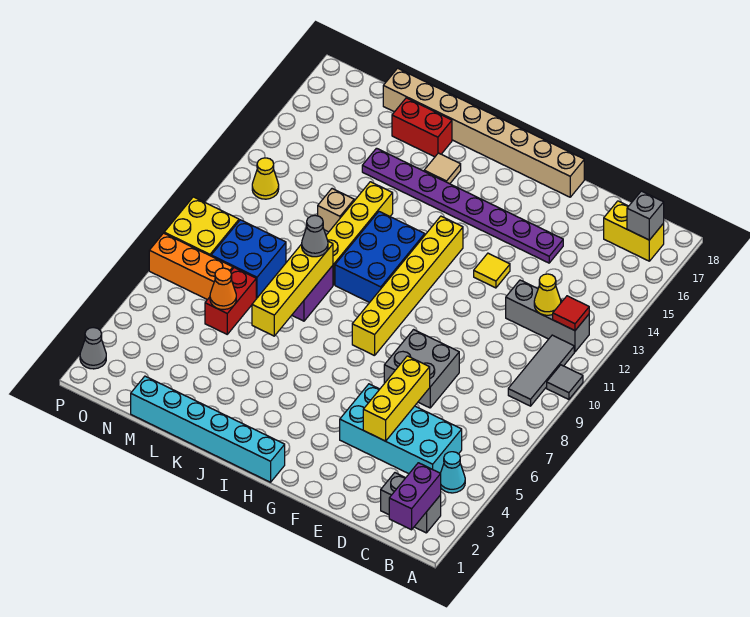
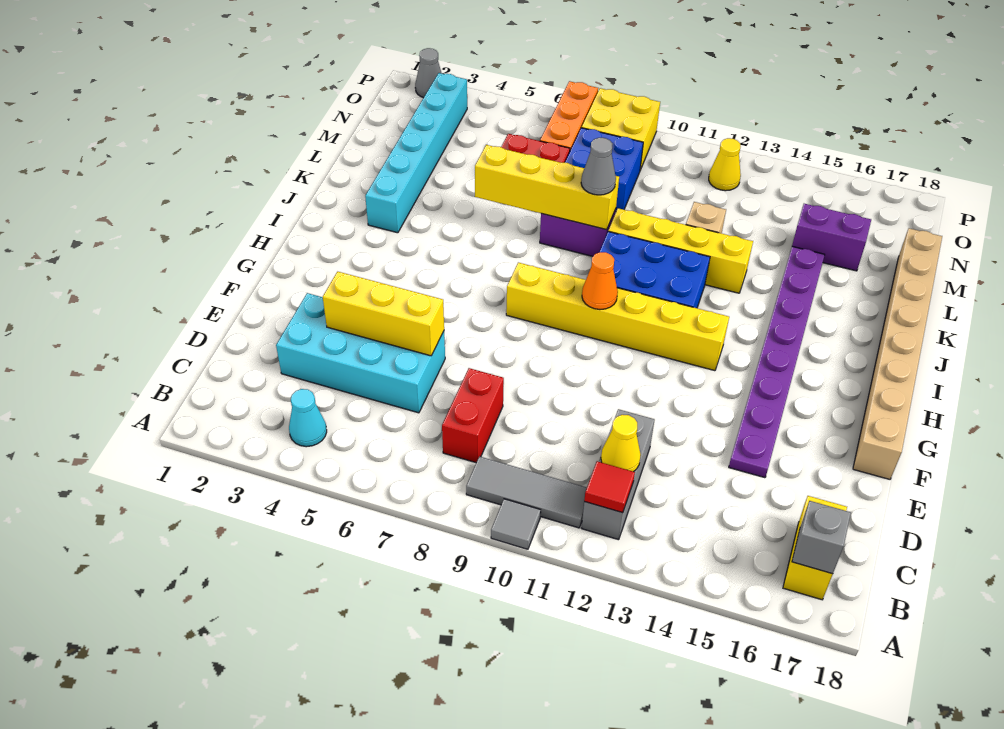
purple brick B1:B2 level 2 -> purple brick M15:M16 level 1
grey brick B2:C2 level 1 -> none
cyan brick C4:F5 level 1 -> cyan brick D3:E6 level 1
grey brick E7:F8 level 1 -> none
yellow tile F13 level 1 -> none
cyan brick H1:M1 level 1 -> cyan brick J3:O3 level 1
tan tile J16 level 1 -> none
red brick K17:L17 level 1 -> red brick C8:D8 level 1
orange cone M6 level 2 -> orange cone H10 level 2

